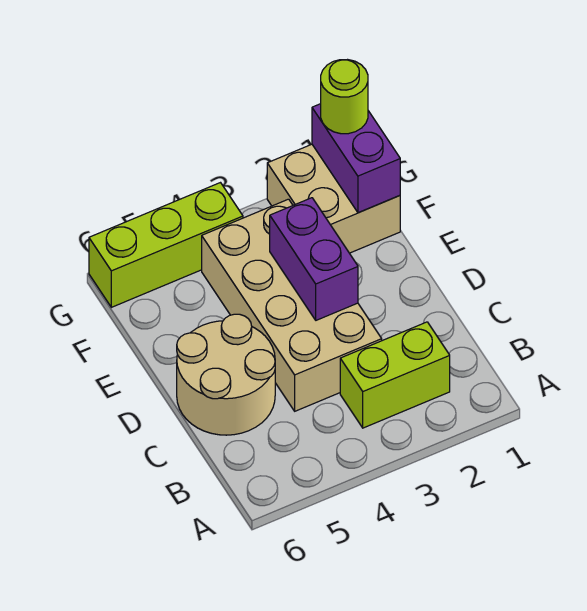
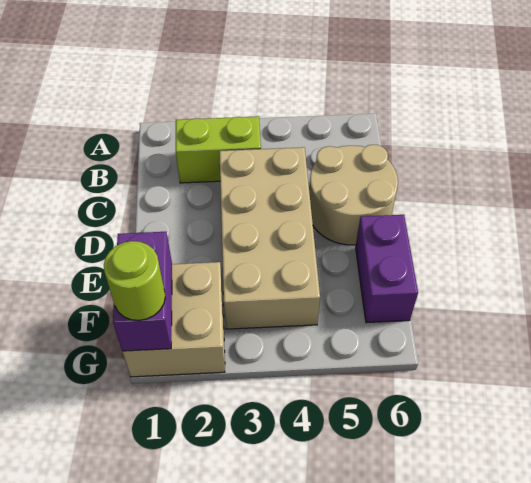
purple brick D3:E3 level 2 -> purple brick E6:F6 level 1
lime brick G4:G6 level 1 -> none

